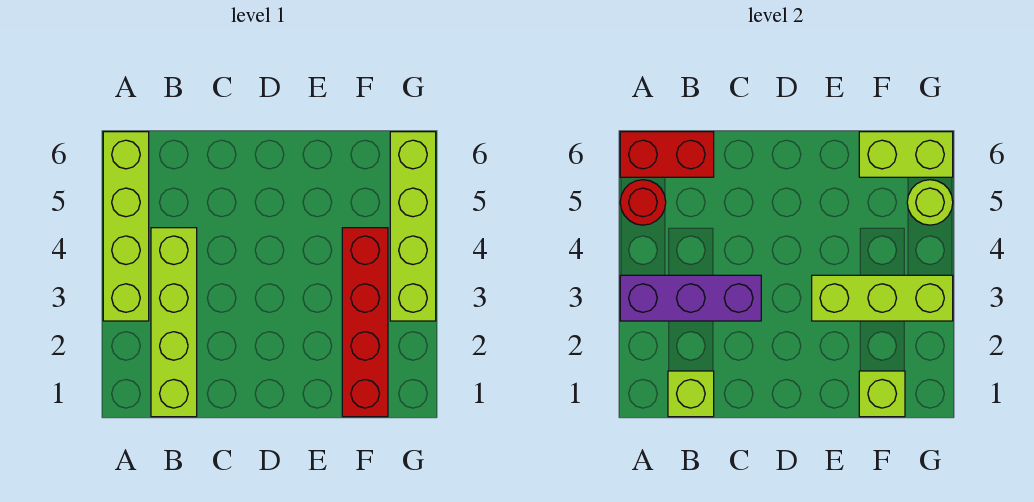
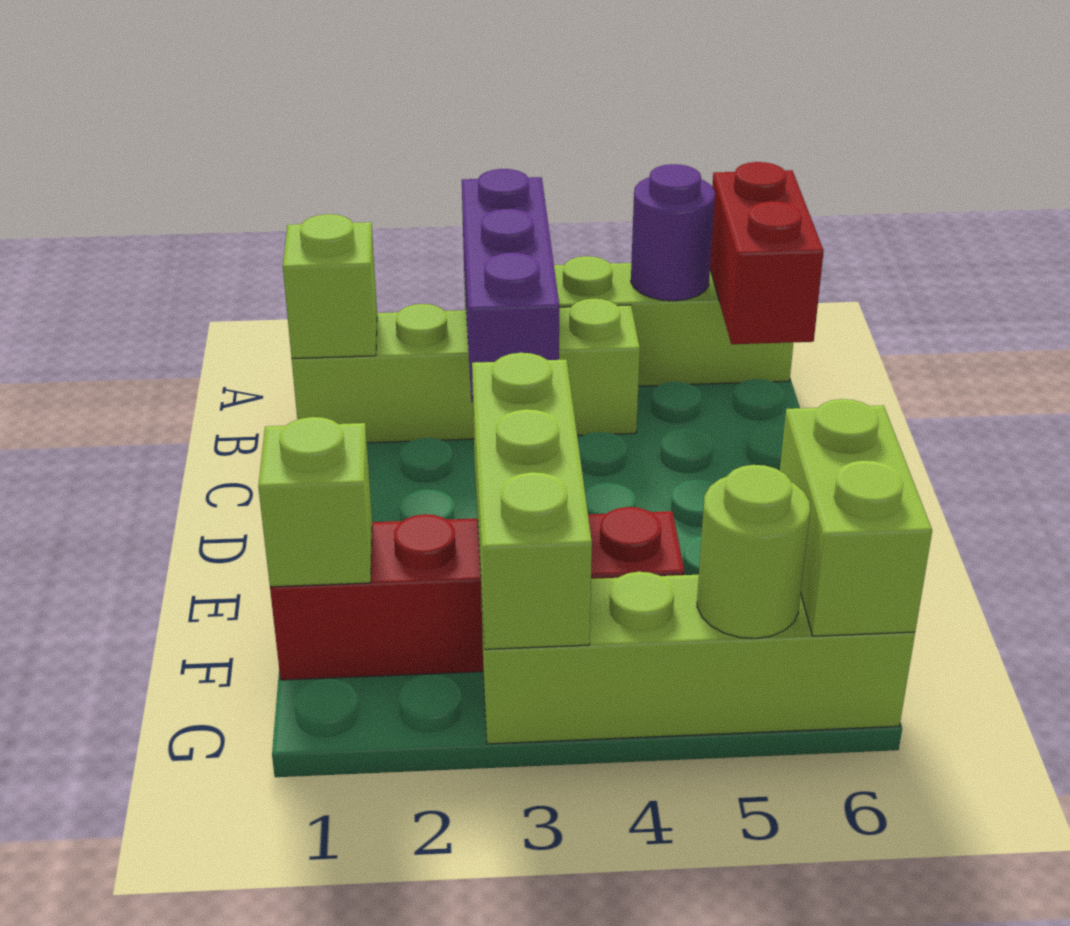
red round brick A5 level 2 -> purple round brick A5 level 2

